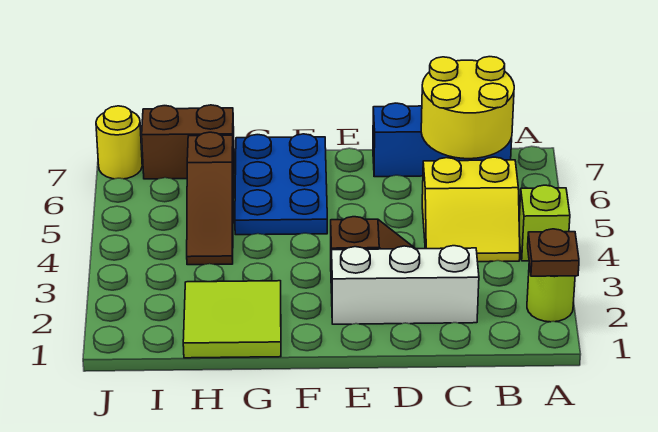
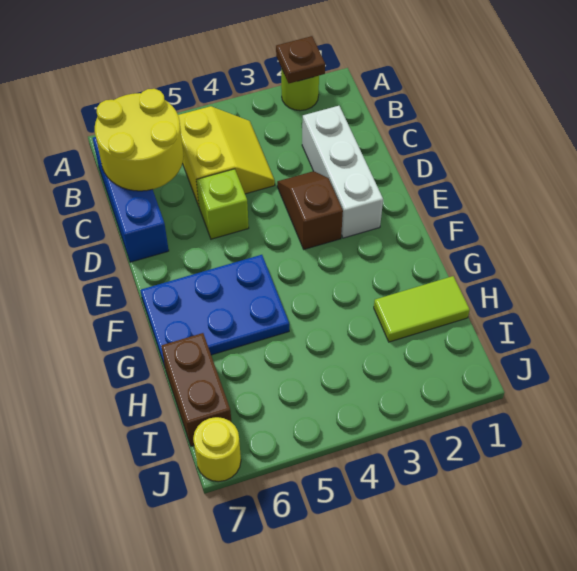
lime brick A4 level 1 -> lime brick D5 level 1
lime tile G1:H2 level 1 -> lime tile H1:H2 level 1
brown slope H4:H6 level 1 top 6 -> none

